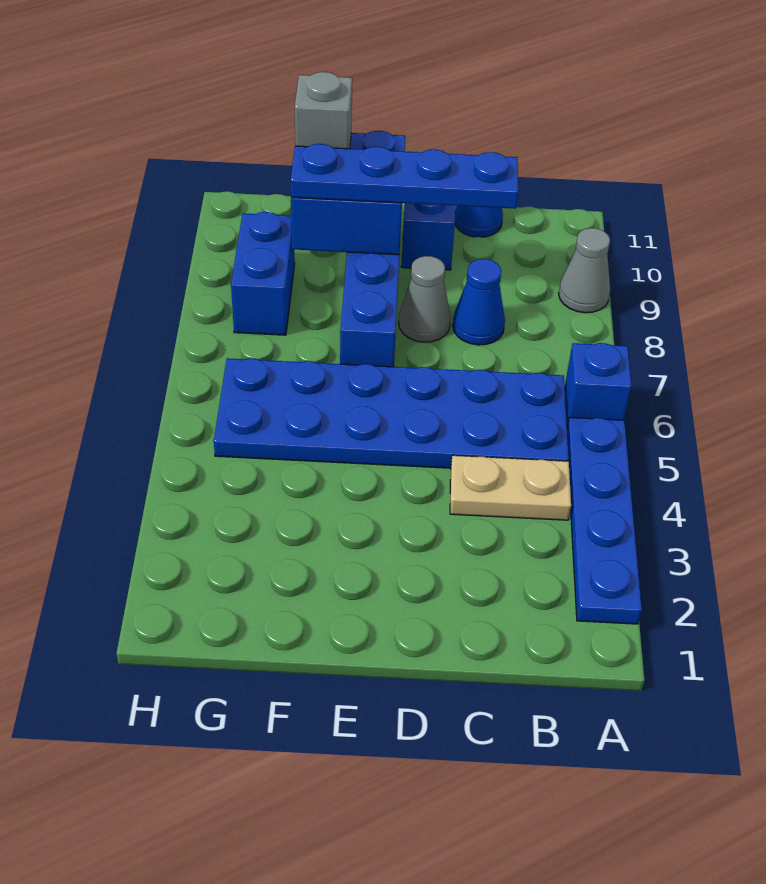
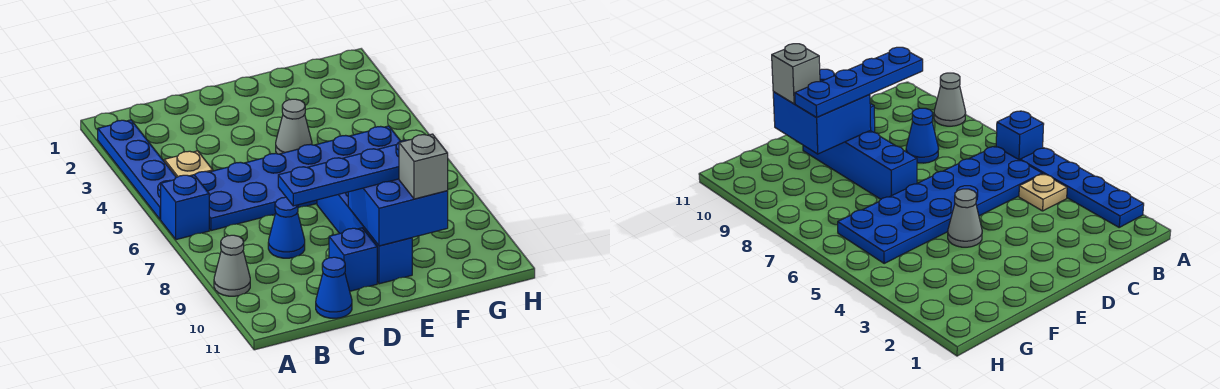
tan plate B4:C4 level 1 -> tan plate B4 level 1
grey cone D8 level 1 -> grey cone E4 level 1
blue brick G8:G9 level 1 -> none

